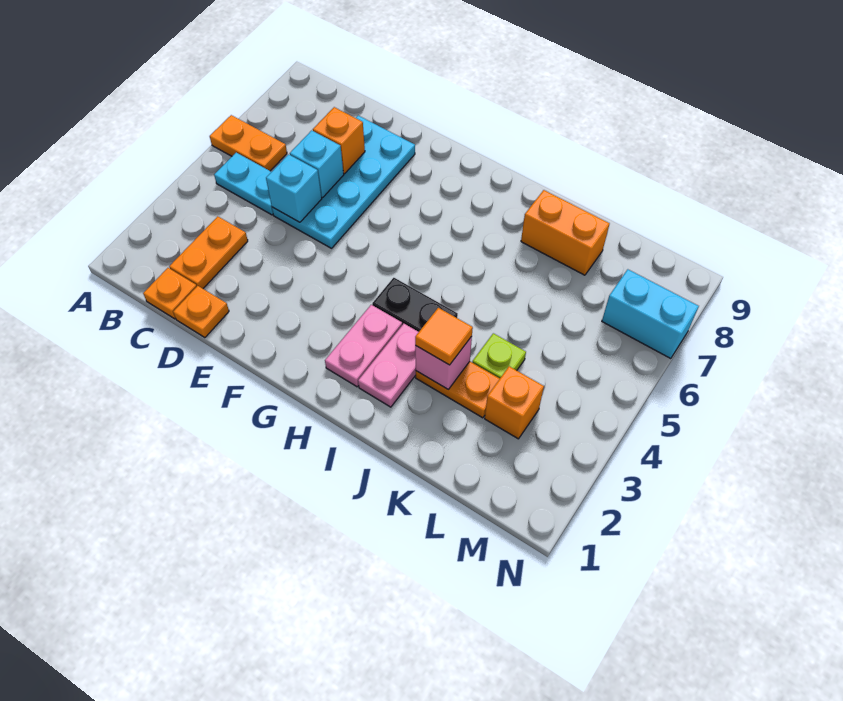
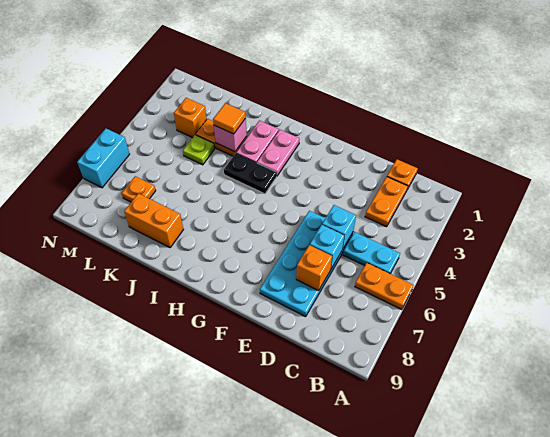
orange plate D1 level 1 -> orange plate L7 level 1
cyan brick M7:N7 level 1 -> cyan brick N6:N7 level 1

